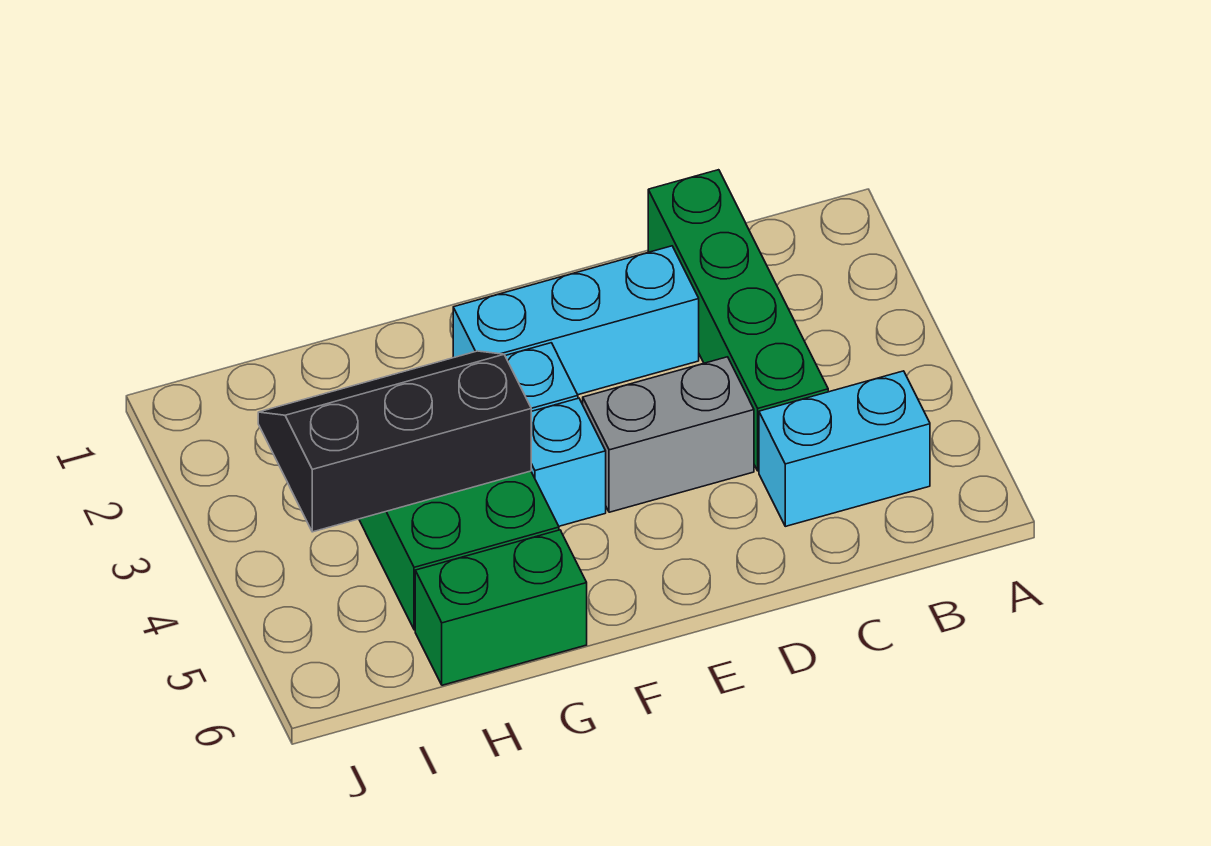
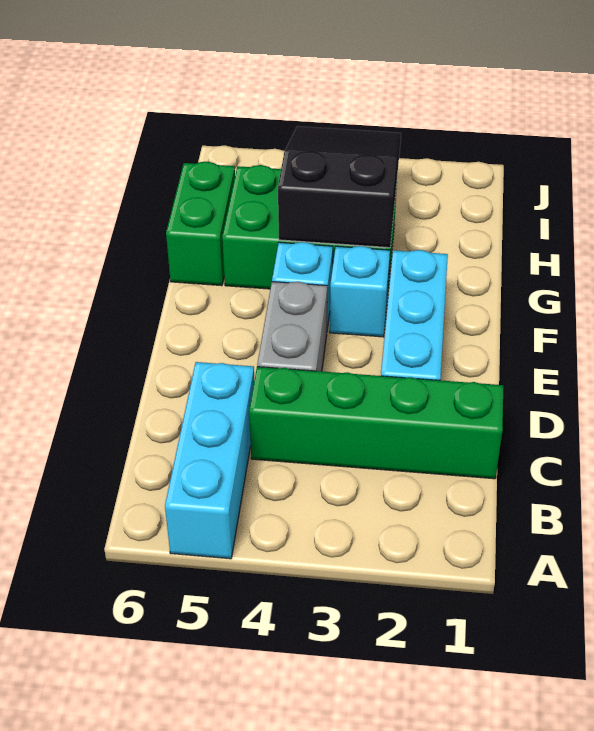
cyan brick B5:C5 level 1 -> cyan brick A5:C5 level 1
black slope G3:I4 level 2 top 4 -> black slope G3:I4 level 2 top G

